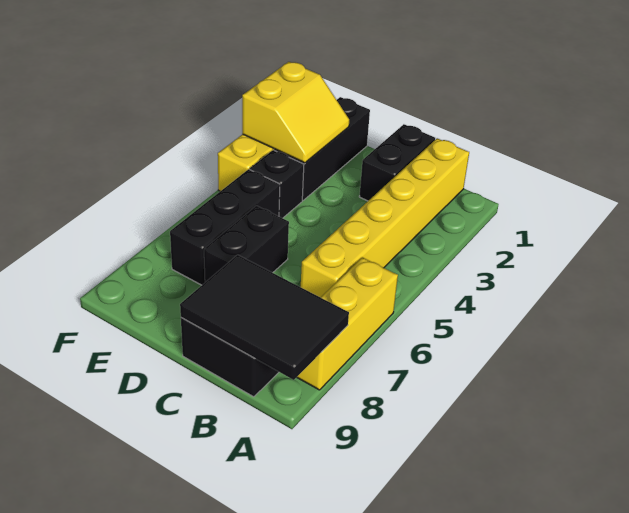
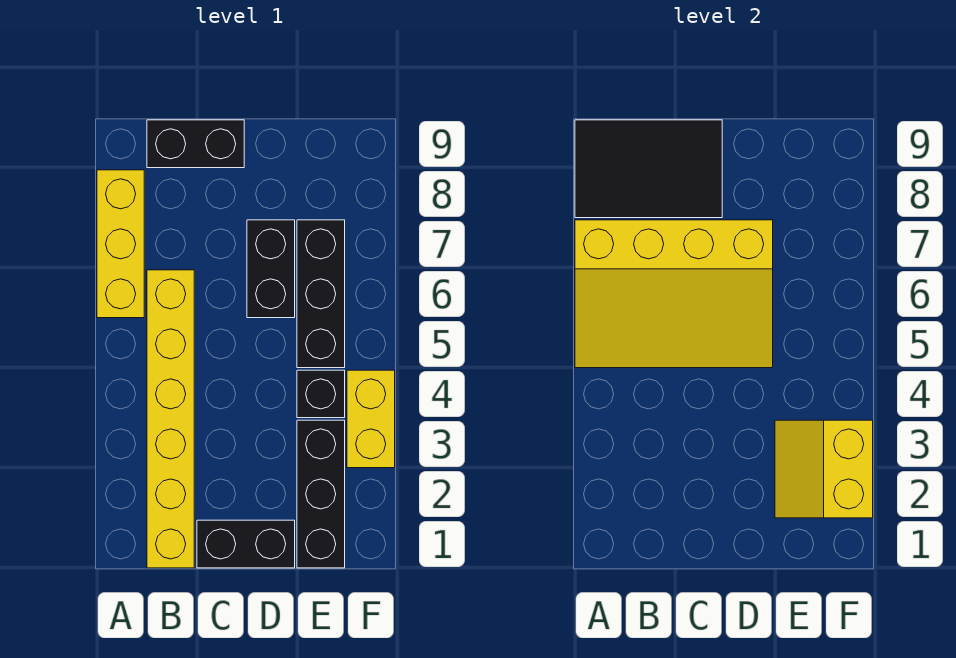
none -> yellow slope A5:D7 level 2 top 7
black brick C1:C2 level 1 -> black brick C1:D1 level 1

